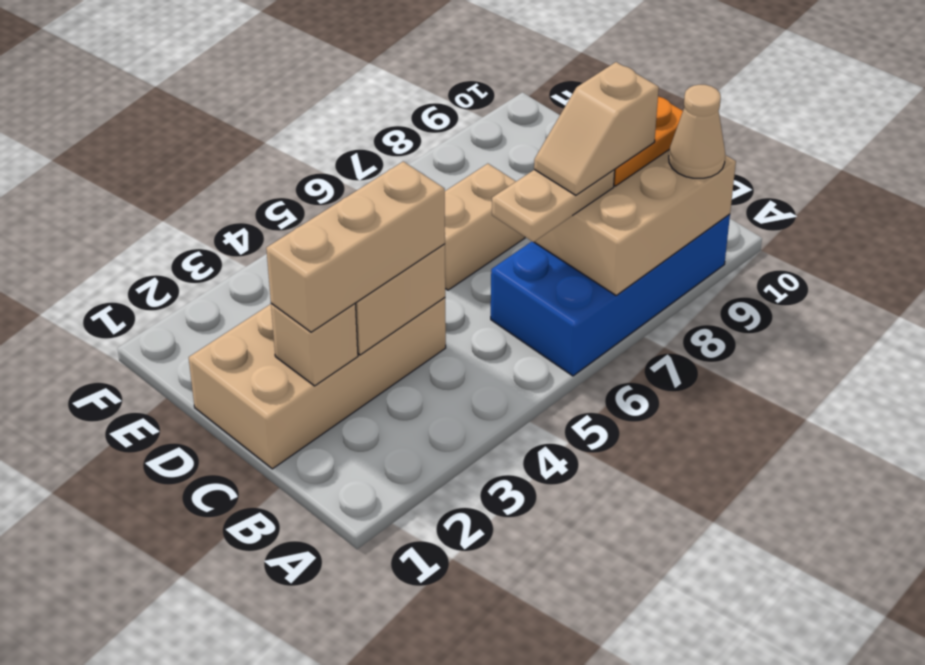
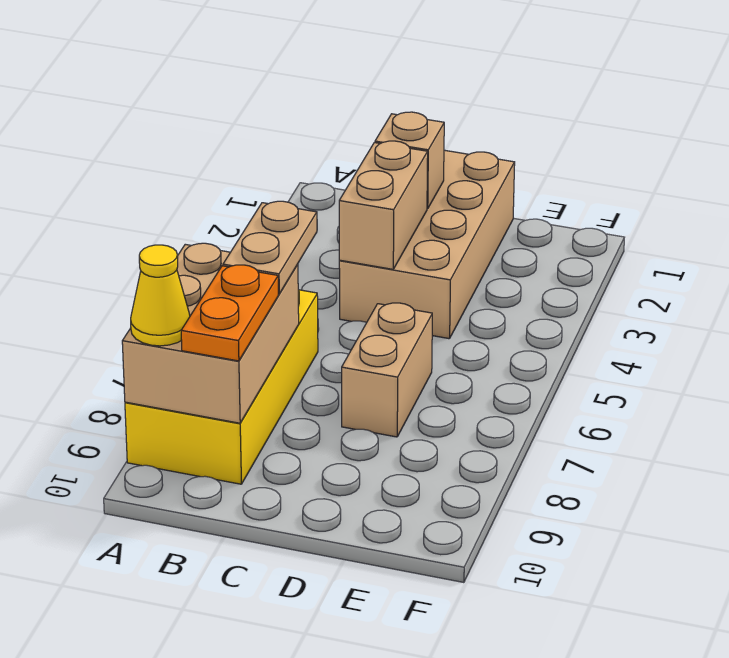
blue brick A6:B9 level 1 -> yellow brick A6:B9 level 1
tan cone A9 level 3 -> yellow cone A9 level 3
tan slope B7:B8 level 4 top 8 -> none
tan brick C2:C4 level 3 -> none

